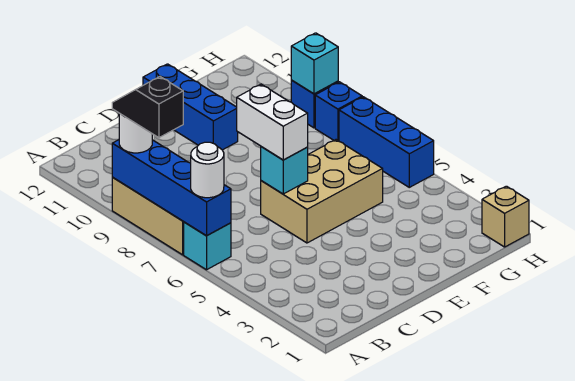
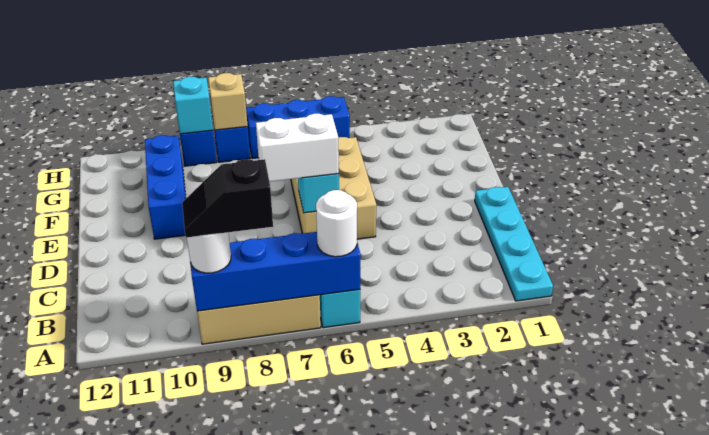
none -> cyan plate A1:D1 level 1
blue brick E10:E12 level 1 -> blue brick E10:G10 level 1
tan brick H1 level 1 -> tan brick H8 level 2

